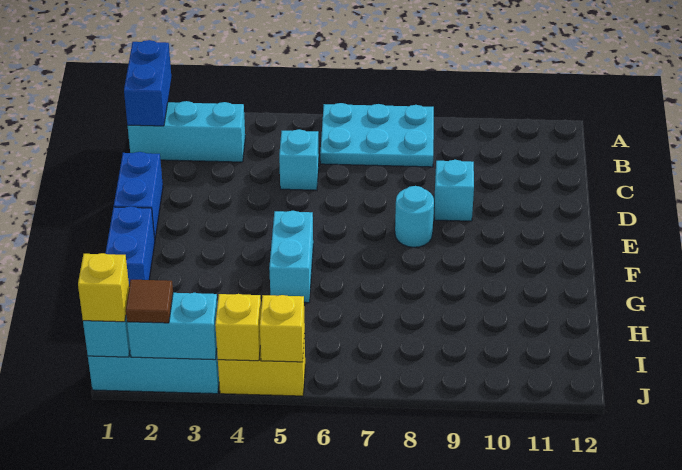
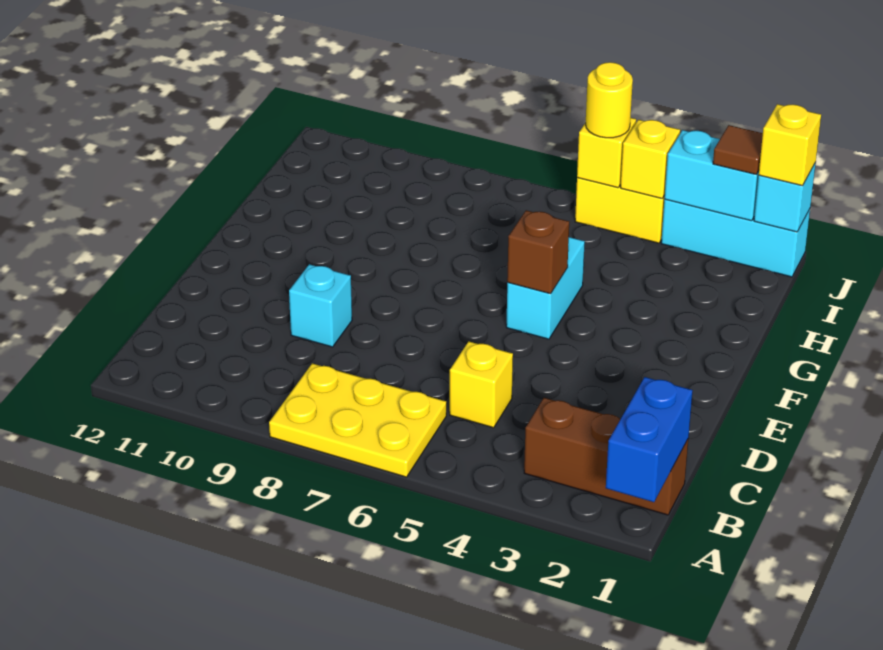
cyan plate A6:B8 level 1 -> yellow plate A6:B8 level 1
cyan brick B1:B3 level 1 -> brown brick B1:B3 level 1
cyan brick C5 level 1 -> yellow brick C5 level 1
blue brick D1:E1 level 1 -> none
cyan round brick E8 level 1 -> none
blue brick F1:G1 level 1 -> none
none -> brown brick F5 level 2
none -> yellow round brick J5 level 3

